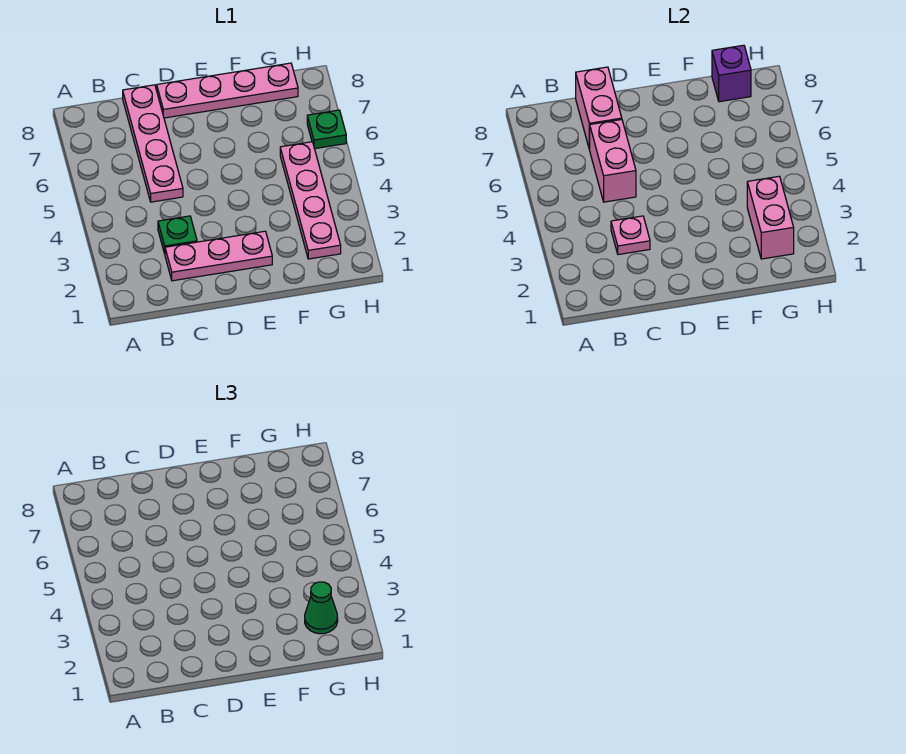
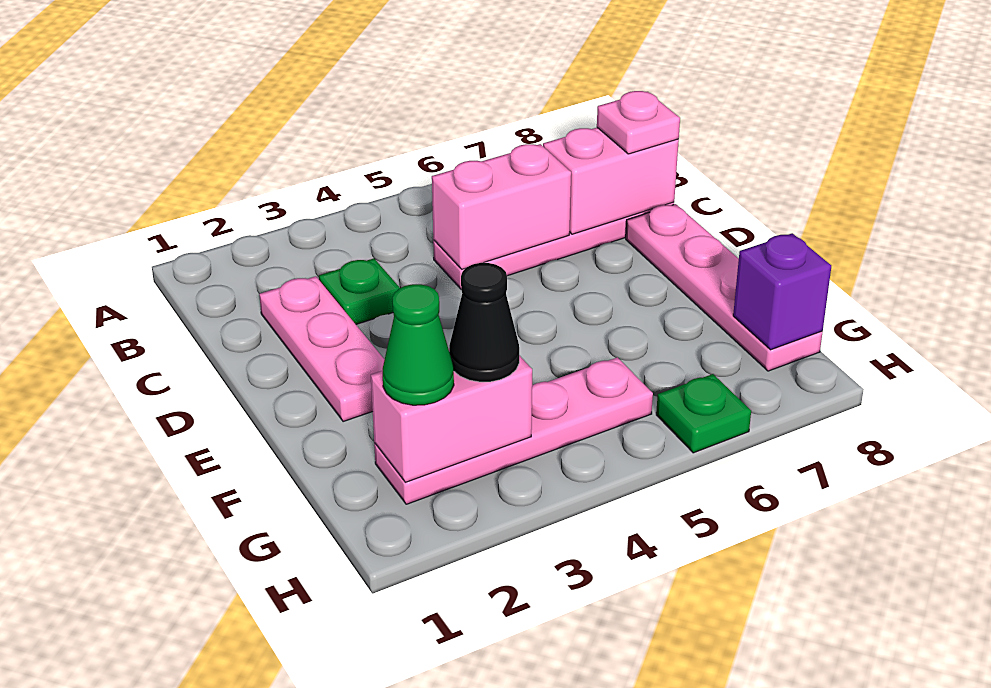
pink plate C3 level 2 -> pink plate C8 level 3
none -> black cone G3 level 3

